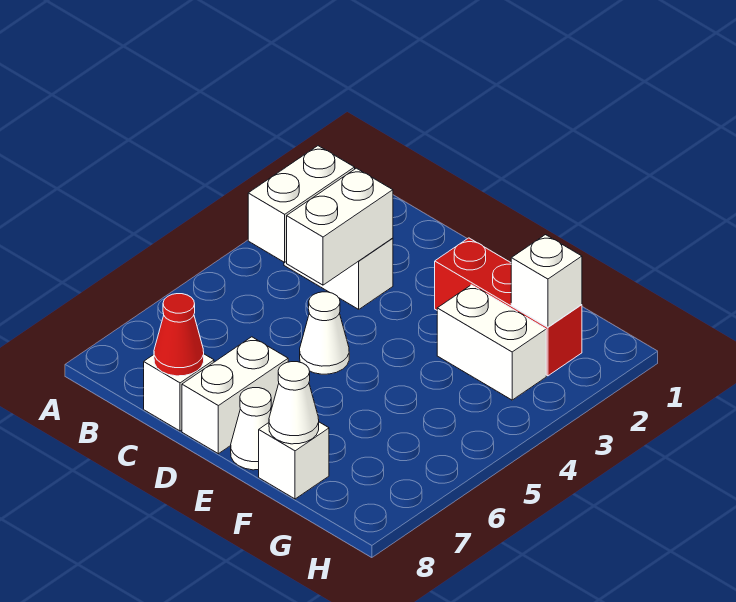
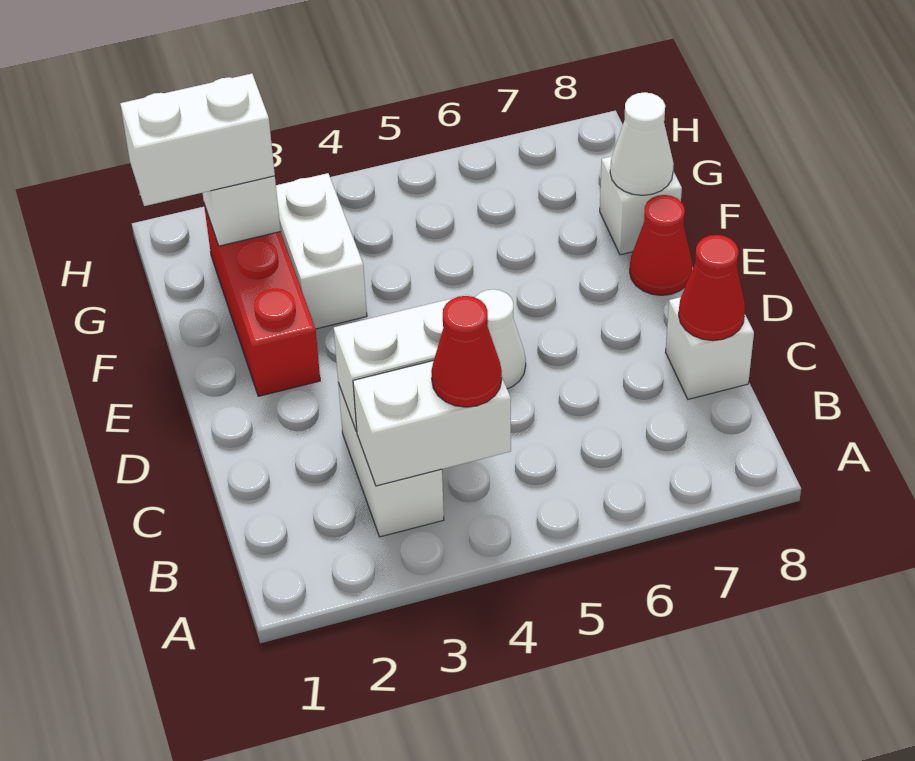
none -> red cone B4 level 3
white brick D7:D8 level 1 -> white brick G1:G2 level 3
white cone E8 level 1 -> red cone E8 level 1

